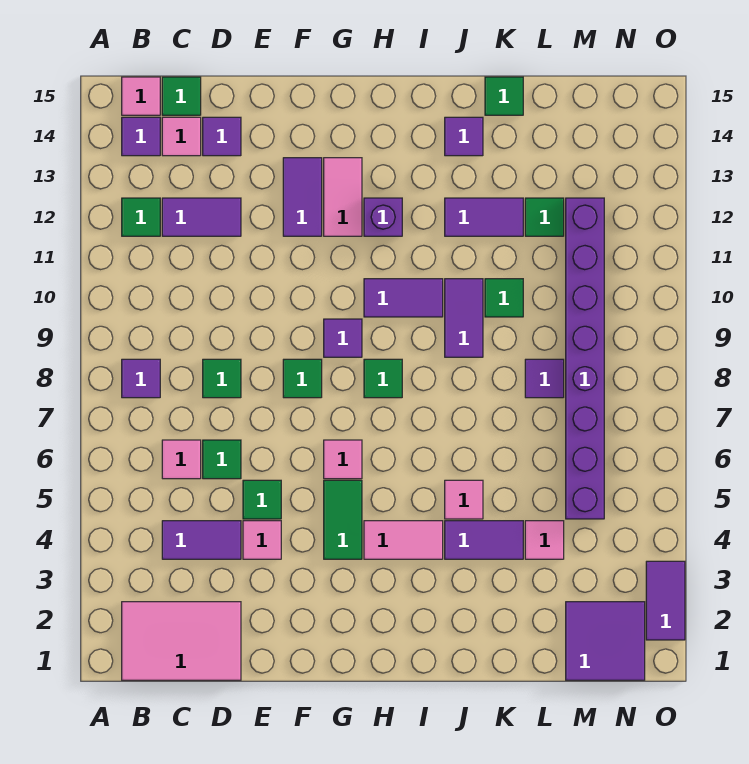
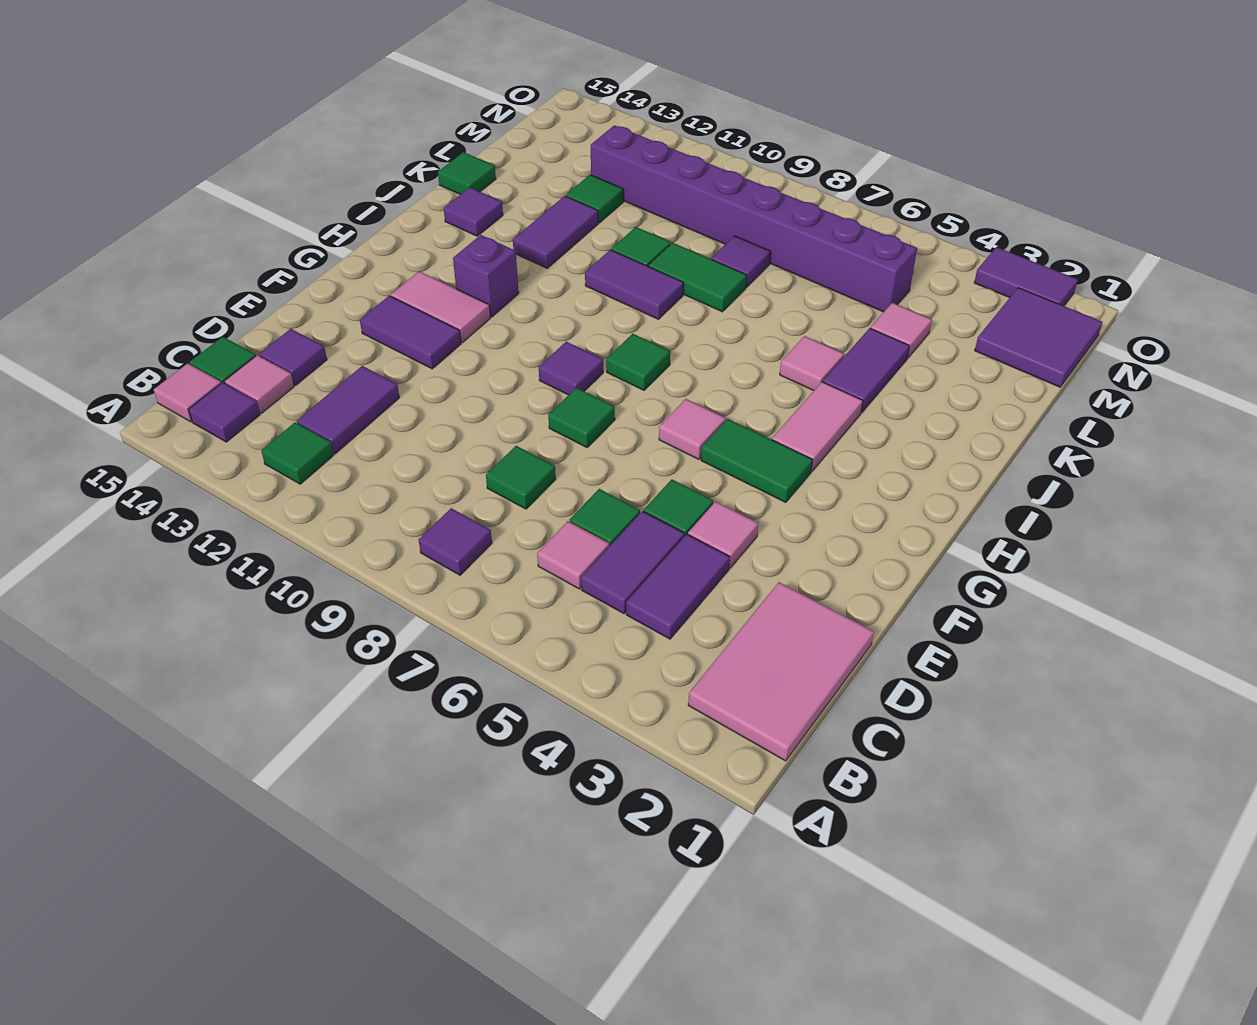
purple tile H10:I10 level 1 -> purple tile C5:D5 level 1
none -> green tile K8:K9 level 1

